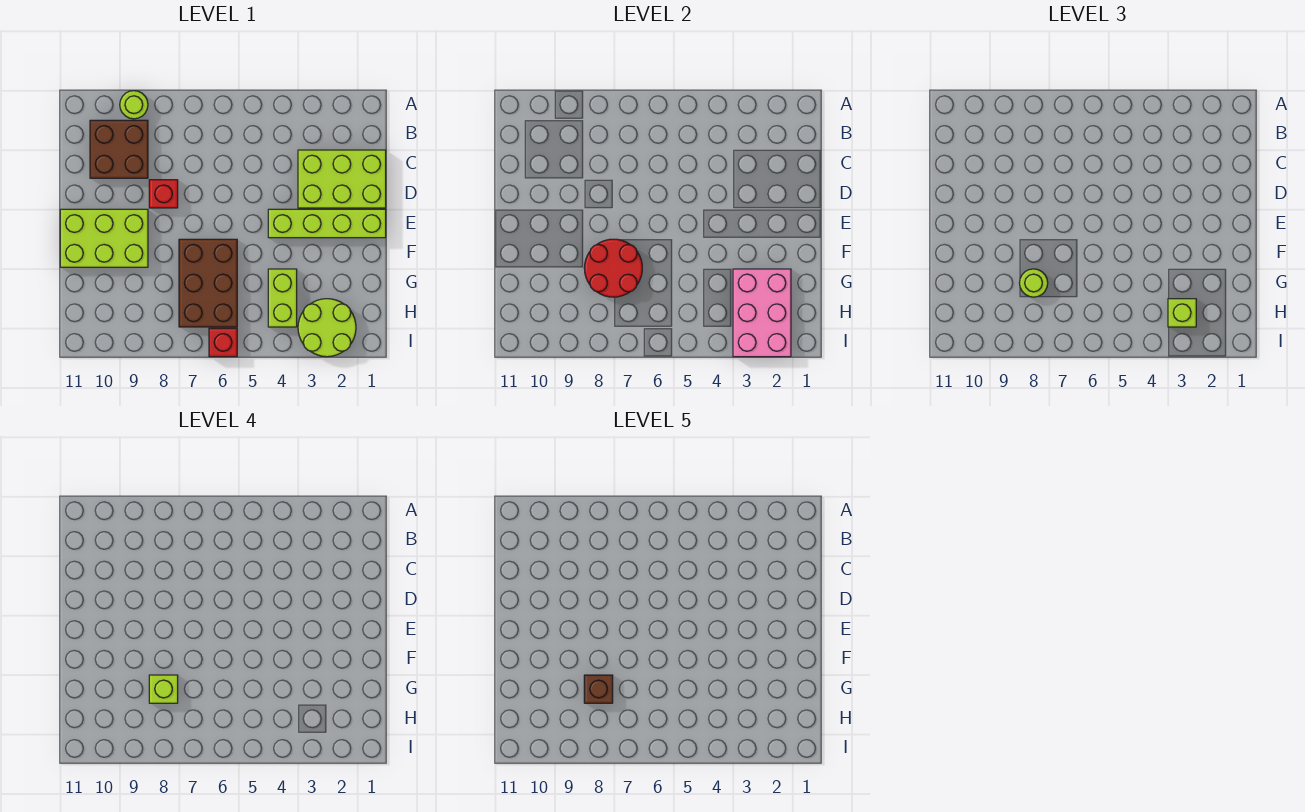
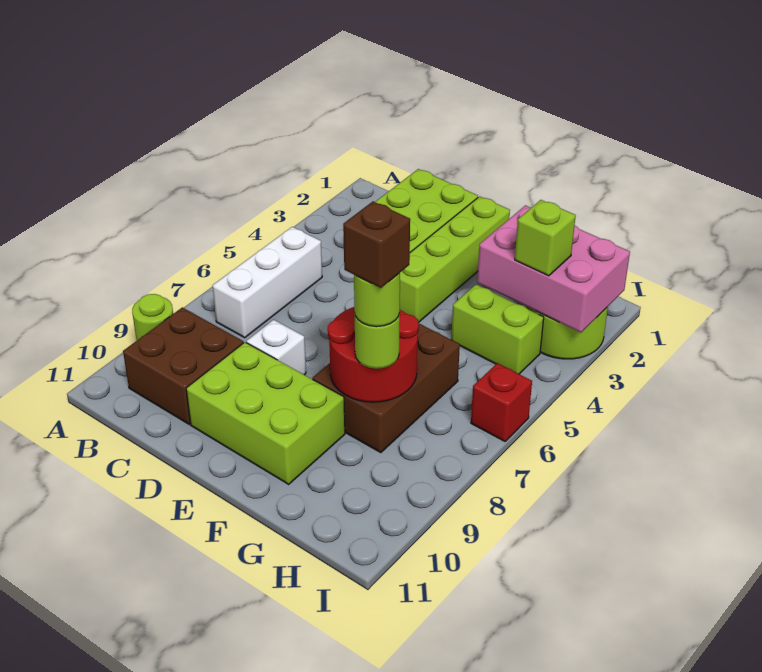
none -> white brick B5:B7 level 1
red brick D8 level 1 -> white brick D8 level 1
lime brick E9:F11 level 1 -> lime brick D9:F10 level 1
brown brick F6:H7 level 1 -> brown brick F6:G8 level 1
lime brick G8 level 4 -> lime round brick G8 level 4

